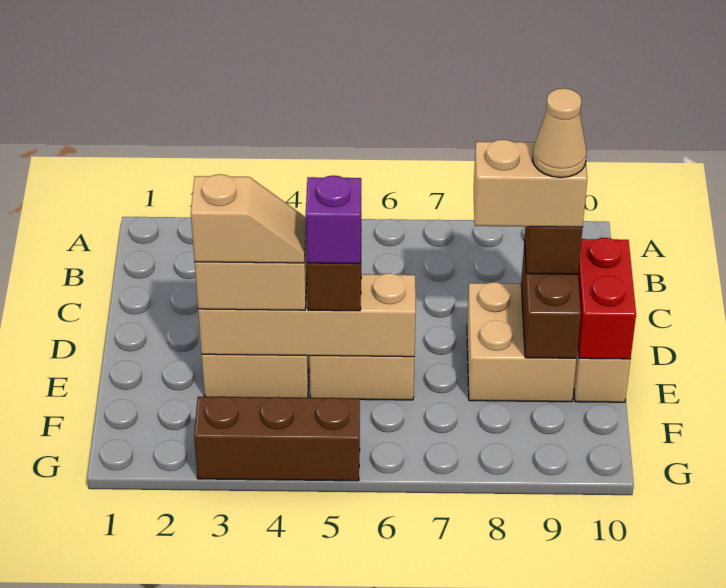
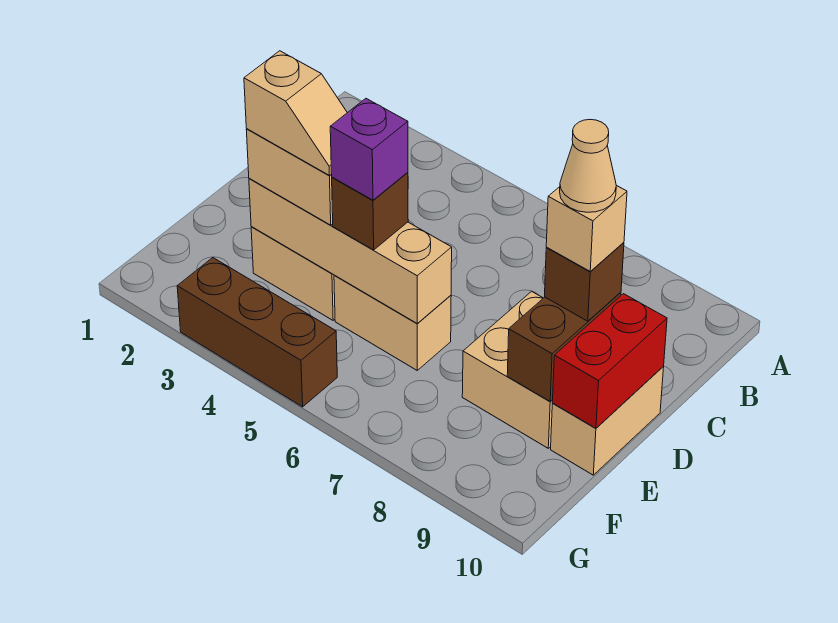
tan brick D8:D9 level 4 -> tan brick D9 level 4

